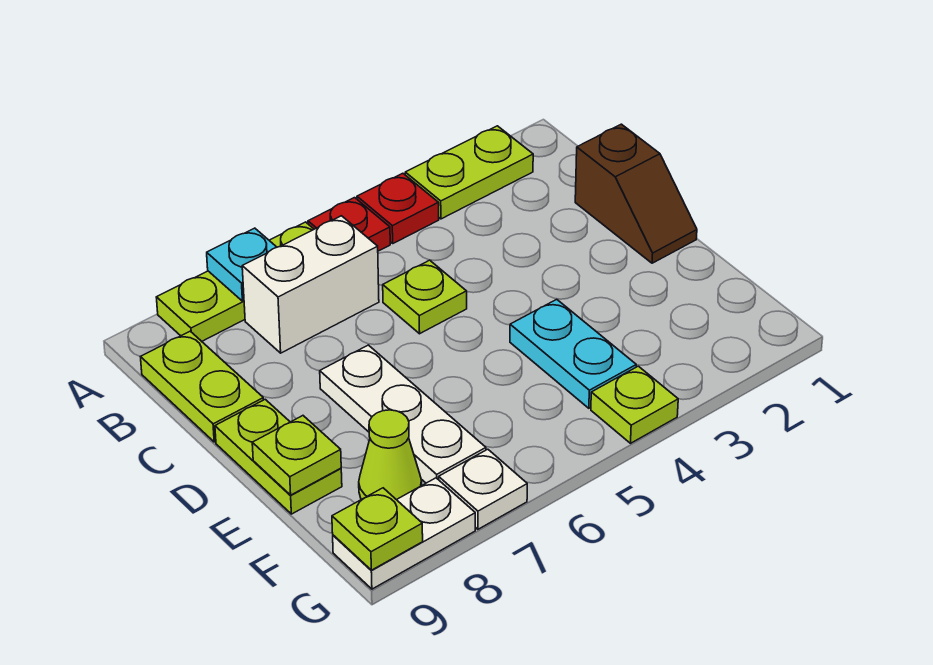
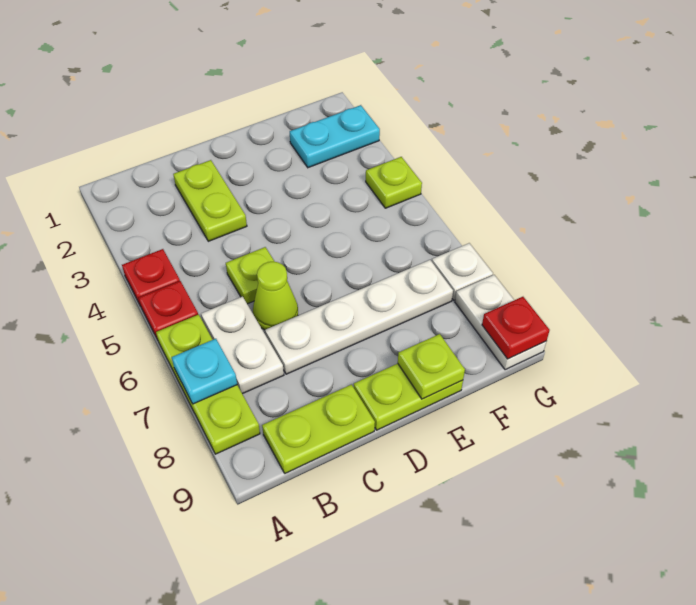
lime plate A2:A3 level 1 -> lime plate C2:C3 level 1
white brick B6:B7 level 1 -> white plate B6:B7 level 1
brown slope C1:D1 level 1 top C -> none
white plate D7:F7 level 1 -> white plate C7:F7 level 1
cyan plate E4:F4 level 1 -> cyan plate F2:G2 level 1
lime cone F8 level 1 -> lime cone C6 level 1
lime plate G9 level 2 -> red plate G9 level 2

